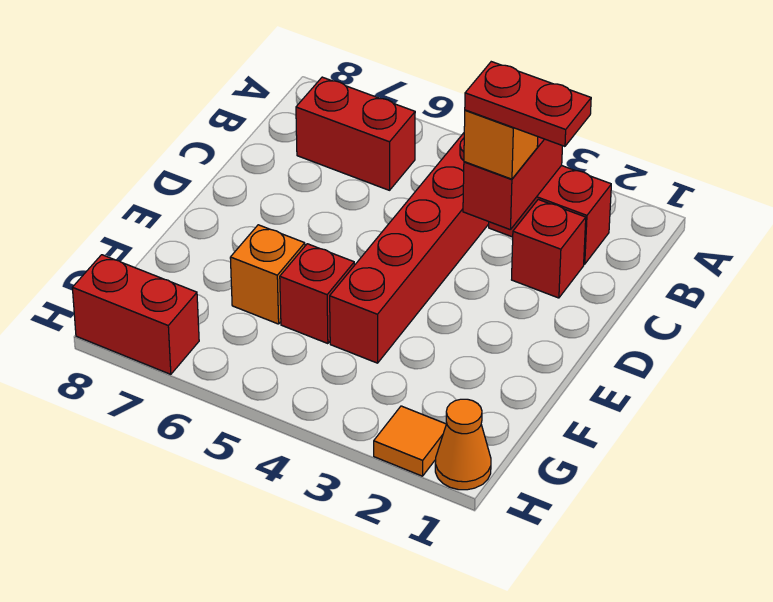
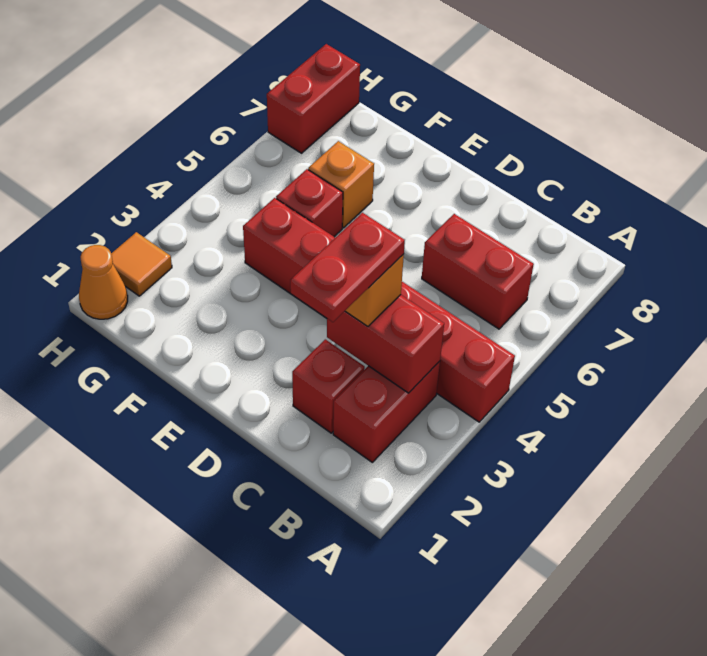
red brick B6:B7 level 1 -> red brick B6:C6 level 1

